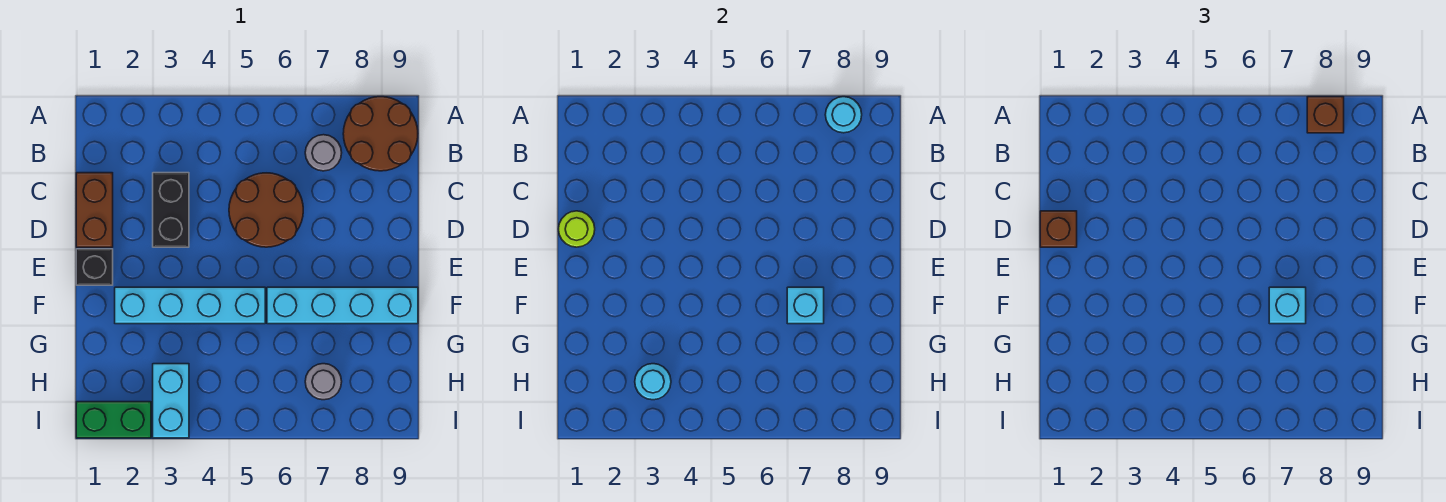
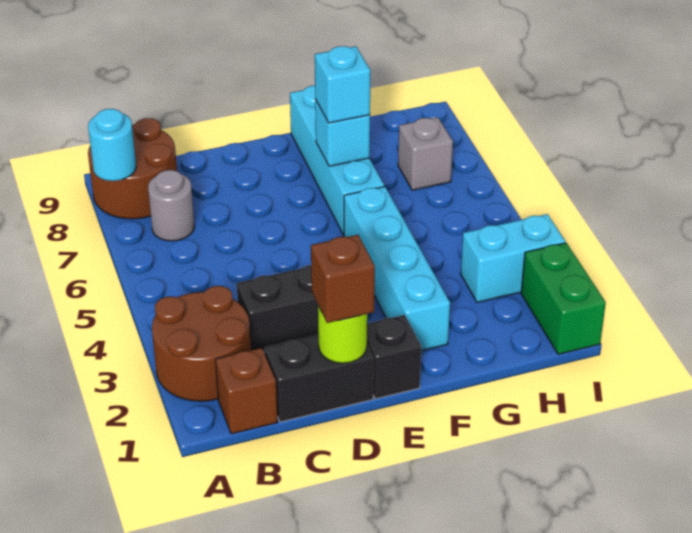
brown brick A8 level 3 -> brown brick B1 level 1
brown brick C1:D1 level 1 -> black brick C1:D1 level 1
brown round brick C5:D6 level 1 -> brown round brick A2:B3 level 1
cyan round brick H3 level 2 -> none
grey round brick H7 level 1 -> grey brick H7 level 1

